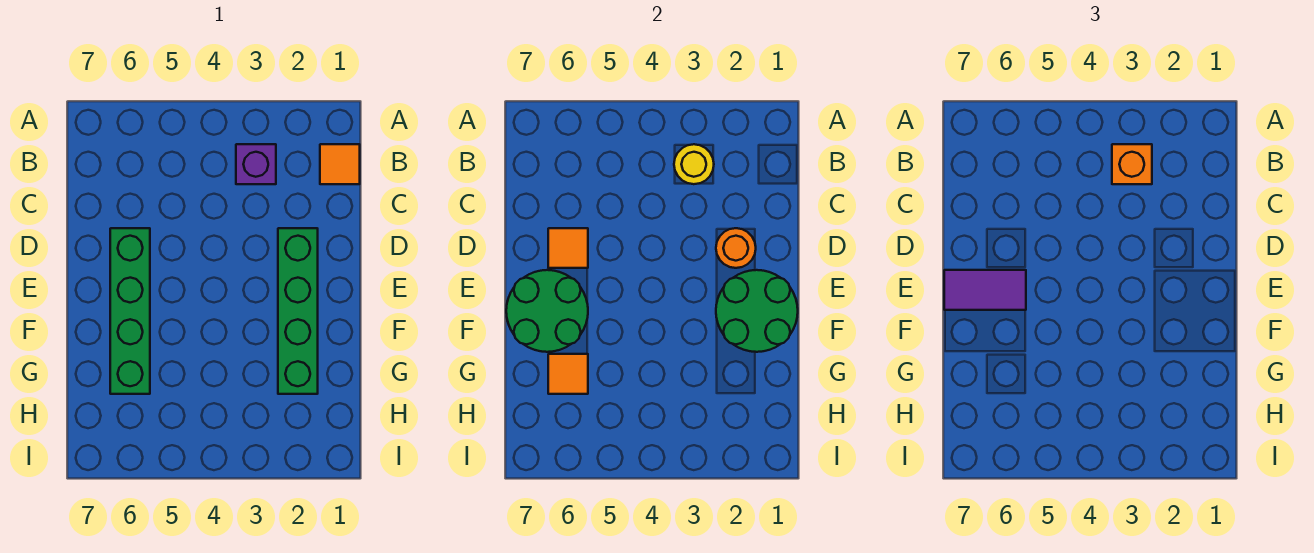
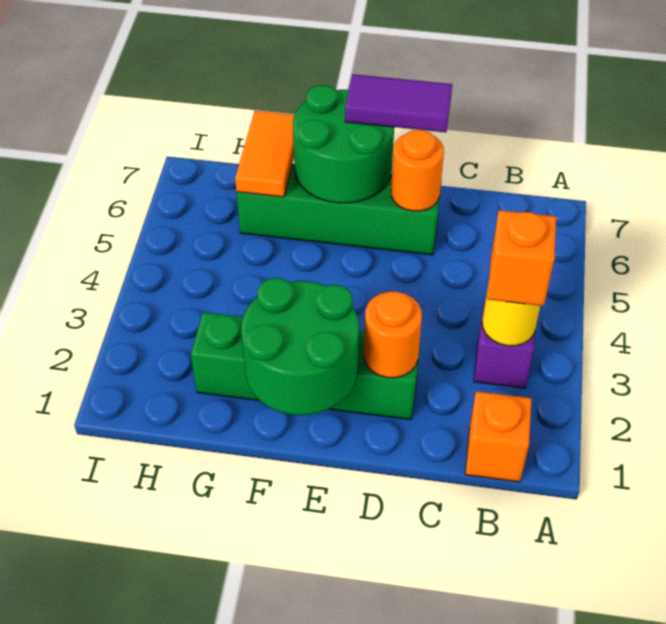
orange tile B1 level 1 -> orange brick B1 level 1
orange tile D6 level 2 -> orange round brick D6 level 2
purple tile E6:E7 level 3 -> purple tile D7:E7 level 3
orange tile G6 level 2 -> orange tile G6:G7 level 2

